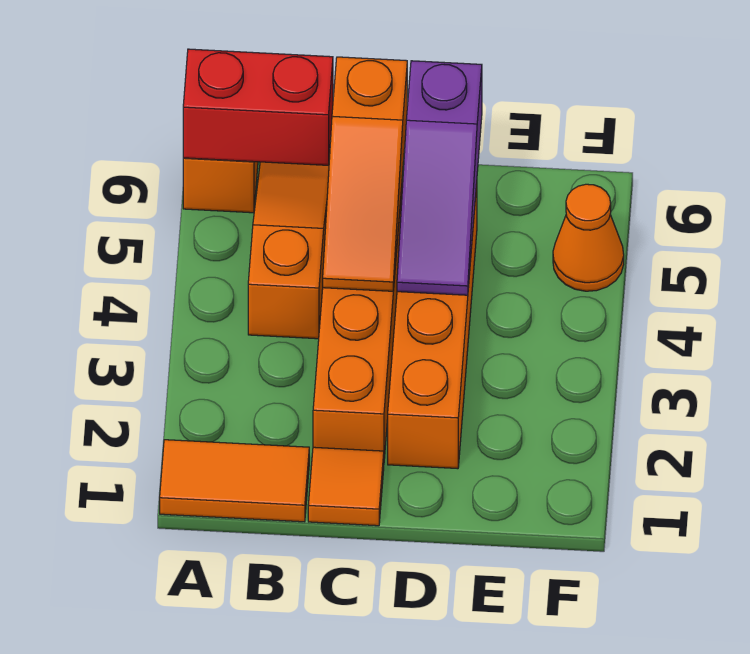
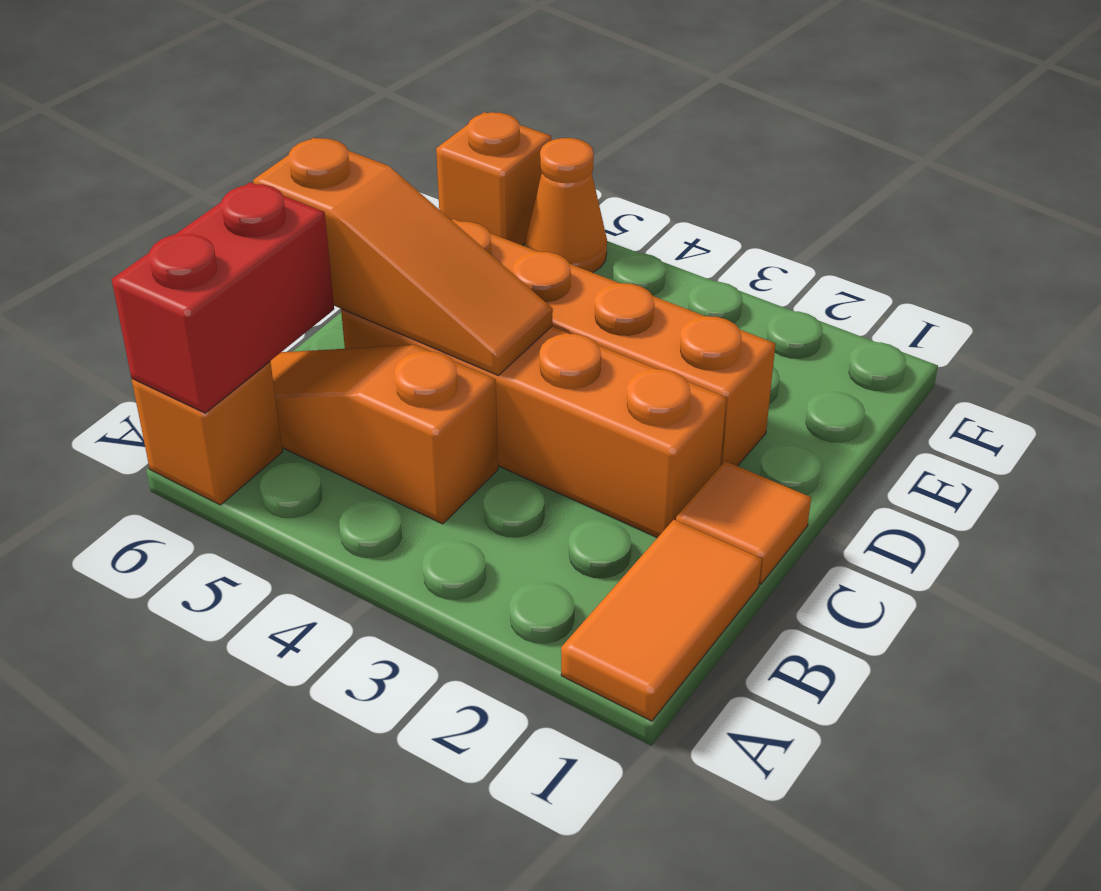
purple slope D4:D6 level 2 top 6 -> none
none -> orange brick F6 level 1

